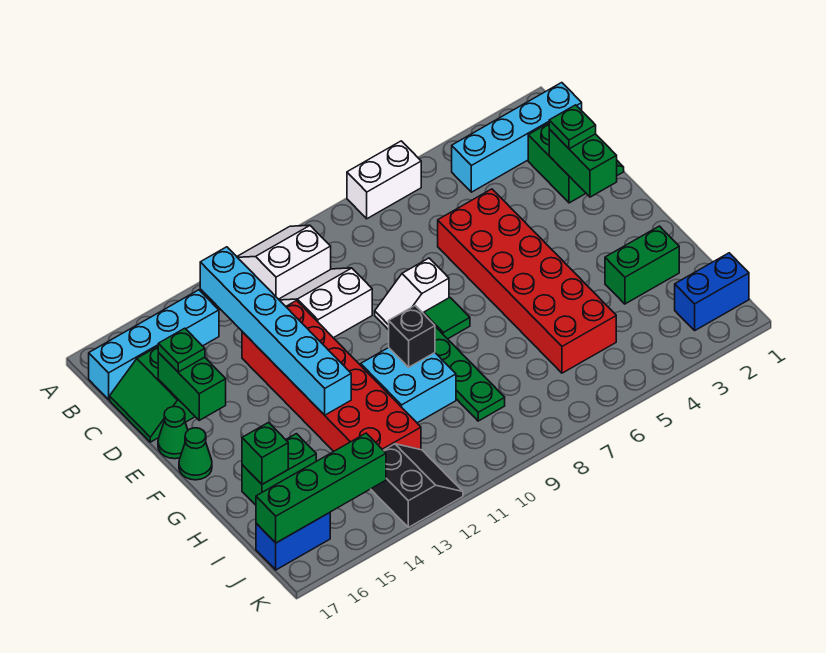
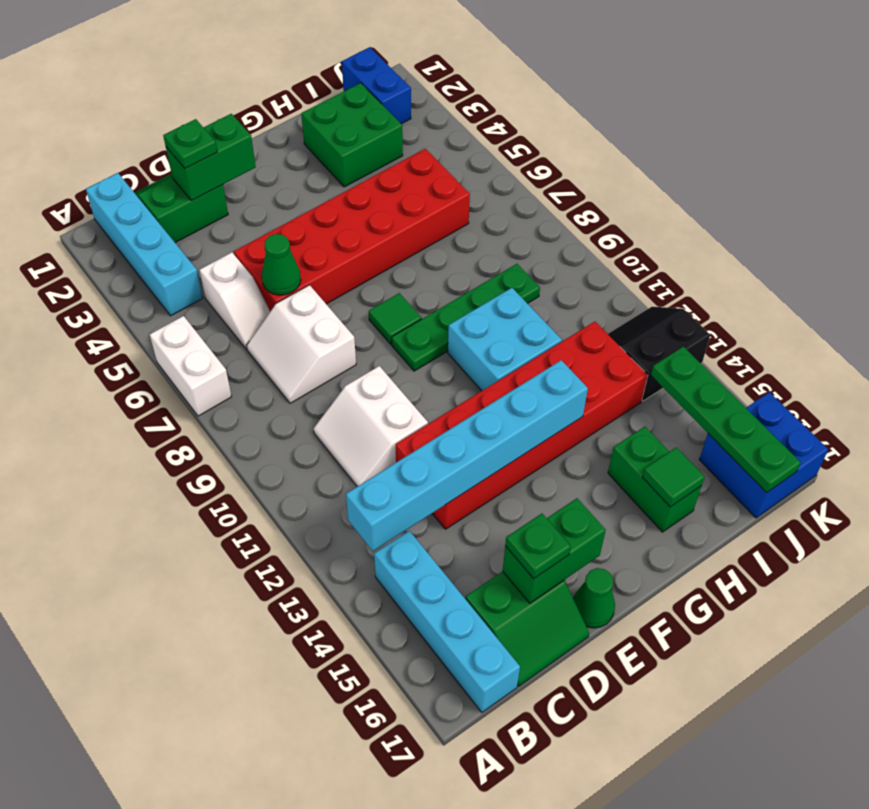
white slope A10:B11 level 1 top B -> white slope C7:D8 level 1 top D
white slope E8:E9 level 1 top 8 -> white slope C5:C6 level 1 top 5
green cone F17 level 1 -> green cone D6 level 2
black brick G10 level 2 -> none
green brick H2:H3 level 1 -> green brick H2:I3 level 1
green brick H16 level 2 -> green tile H16 level 2
green brick J14:J17 level 2 -> green plate J14:J17 level 2
blue brick J16:J17 level 1 -> blue brick J16:K17 level 1

